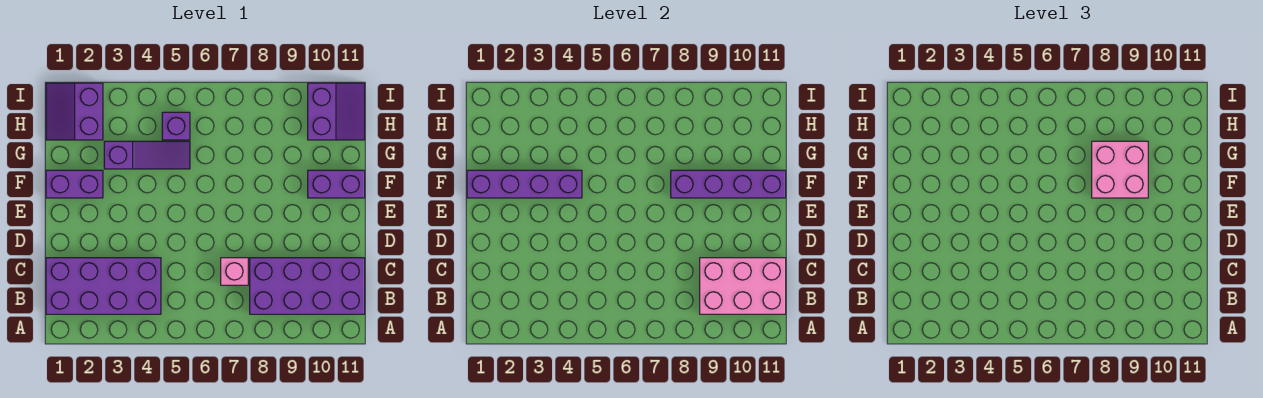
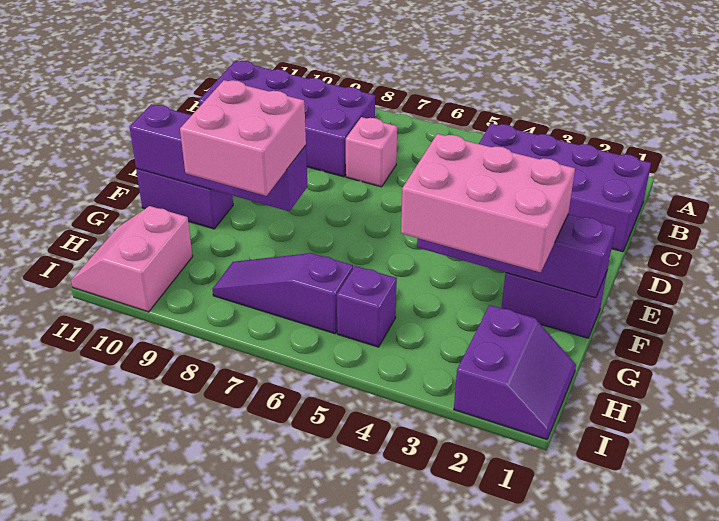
pink brick B9:C11 level 2 -> pink brick F2:G4 level 3
purple slope G3:G5 level 1 top 3 -> purple slope H6:H8 level 1 top 6
purple slope H10:I11 level 1 top 10 -> pink slope H10:I11 level 1 top 10

